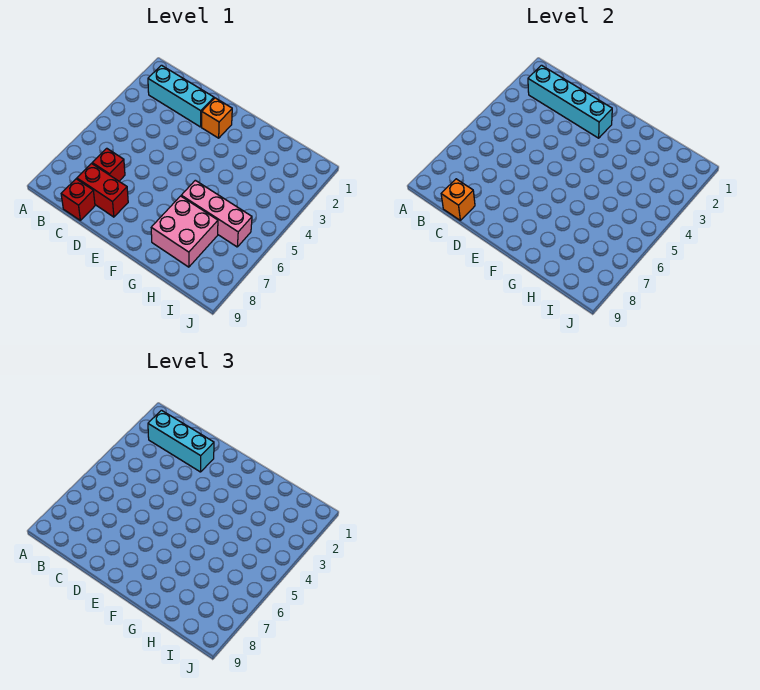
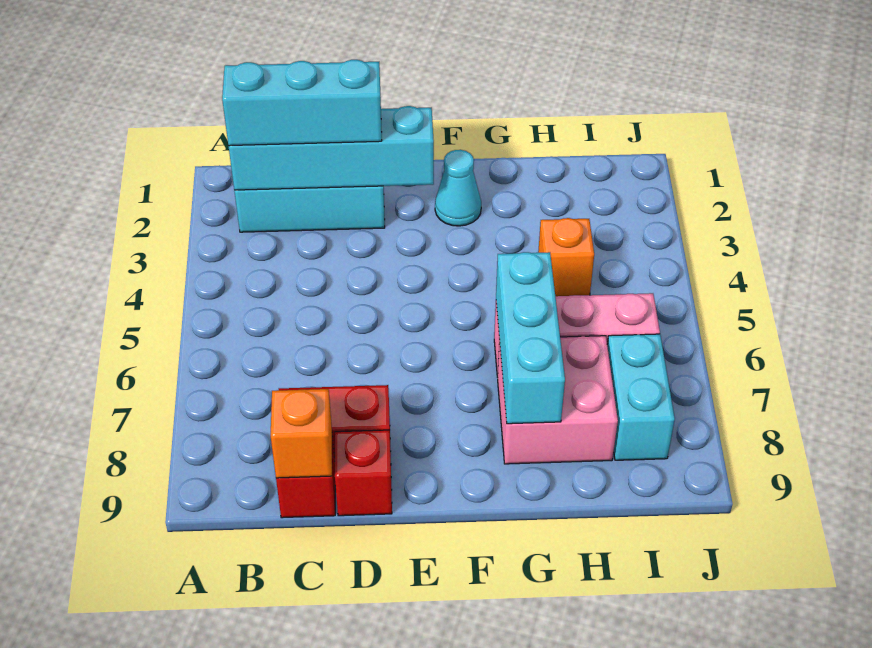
red brick C7 level 1 -> red brick D9 level 1
orange brick E2 level 1 -> orange brick H4 level 1
none -> cyan cone F2 level 1
none -> cyan brick G6:G8 level 2
none -> cyan brick I7:I8 level 1

